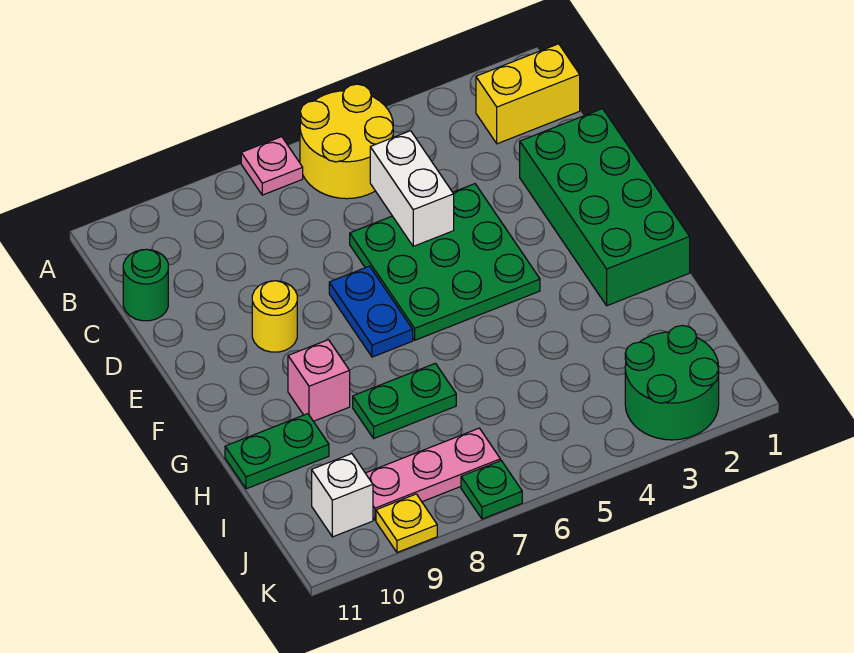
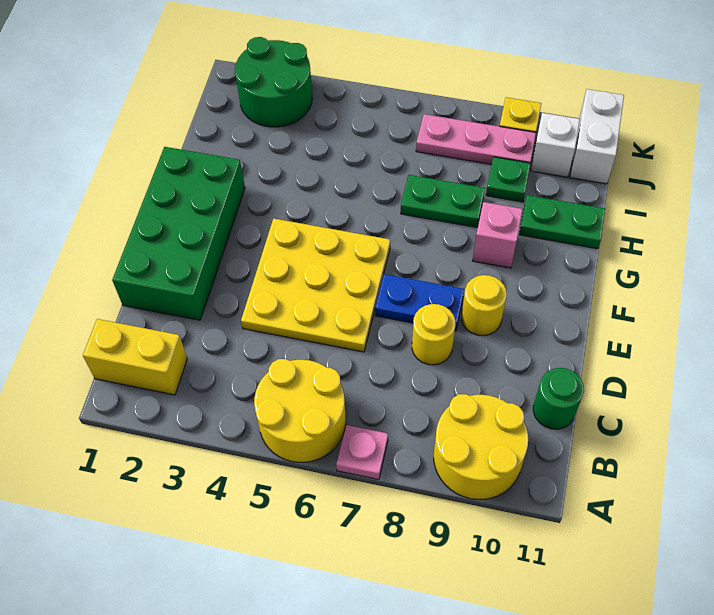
none -> yellow round brick A9:B10 level 1
white brick C5:D5 level 2 -> white brick J11:K11 level 1
green plate D4:F6 level 1 -> yellow plate D4:F6 level 1
none -> yellow round brick D8 level 1
blue plate E7:F7 level 1 -> blue plate E7:E8 level 1
green plate K7 level 1 -> green plate I9 level 1

